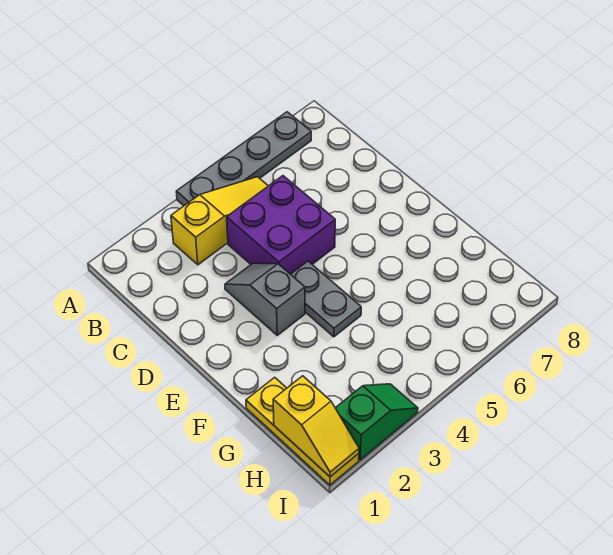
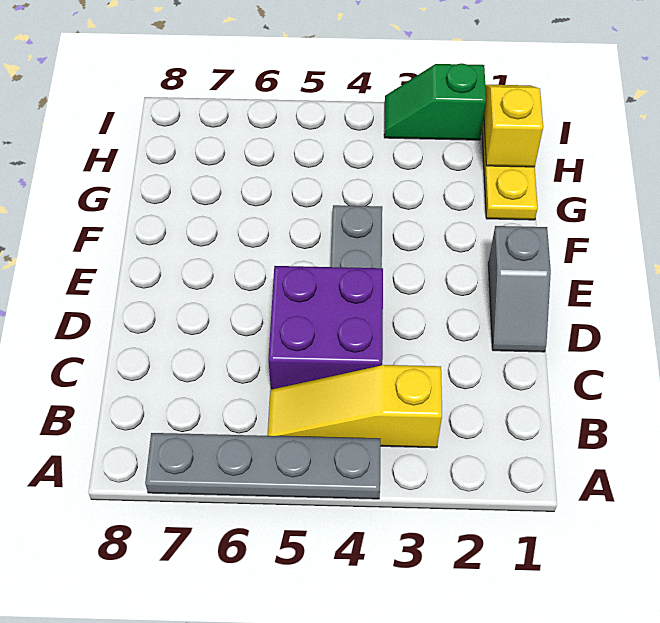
grey slope D3:E3 level 1 top E -> grey slope D1:E1 level 1 top E

